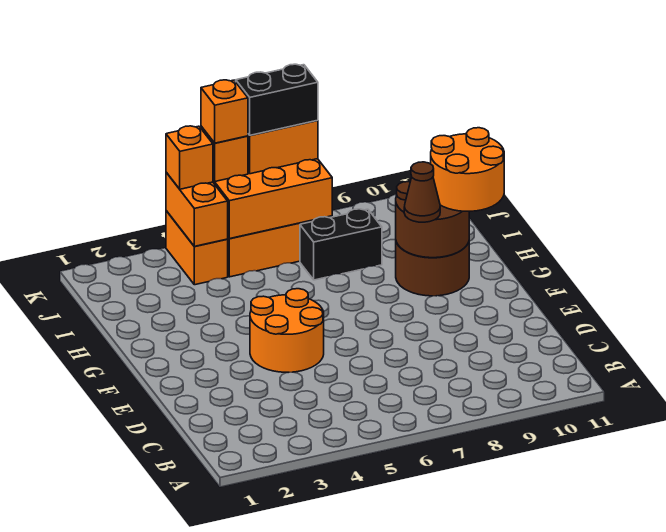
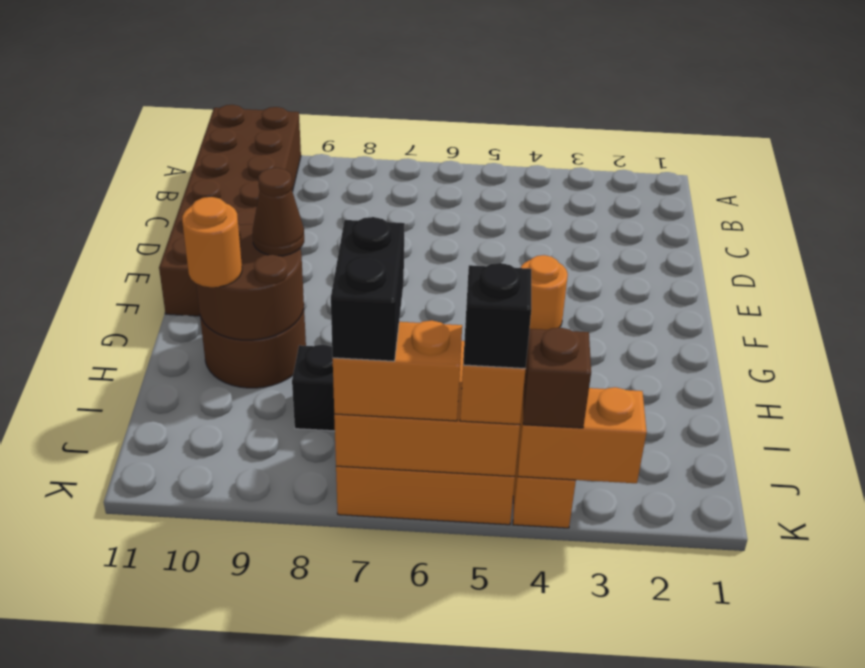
none -> brown brick A10:F11 level 1
orange round brick E4:F5 level 1 -> orange round brick F4 level 1
orange round brick G10:H11 level 3 -> orange round brick H10 level 3
orange brick J4:K4 level 2 -> orange brick K3:K4 level 2
orange brick K4 level 3 -> brown brick K4 level 3
orange brick K5 level 4 -> black brick K5 level 4
black brick K6:K7 level 4 -> black brick J7:K7 level 4

